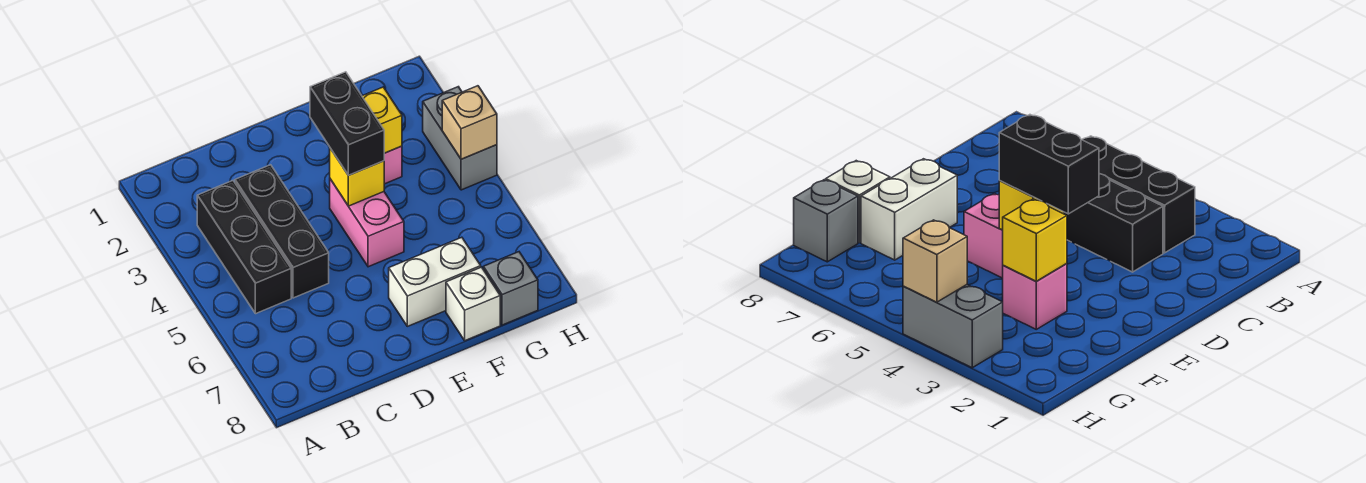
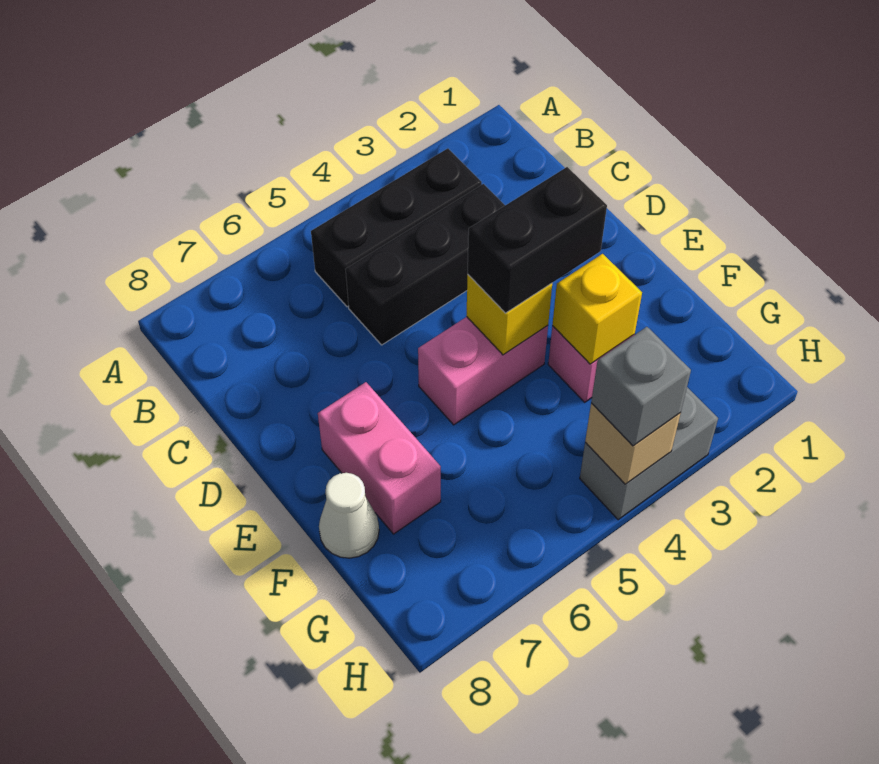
white brick E7:F7 level 1 -> pink brick E7:F7 level 1
white brick F8 level 1 -> white cone F8 level 1
grey brick G8 level 1 -> grey brick H4 level 3

